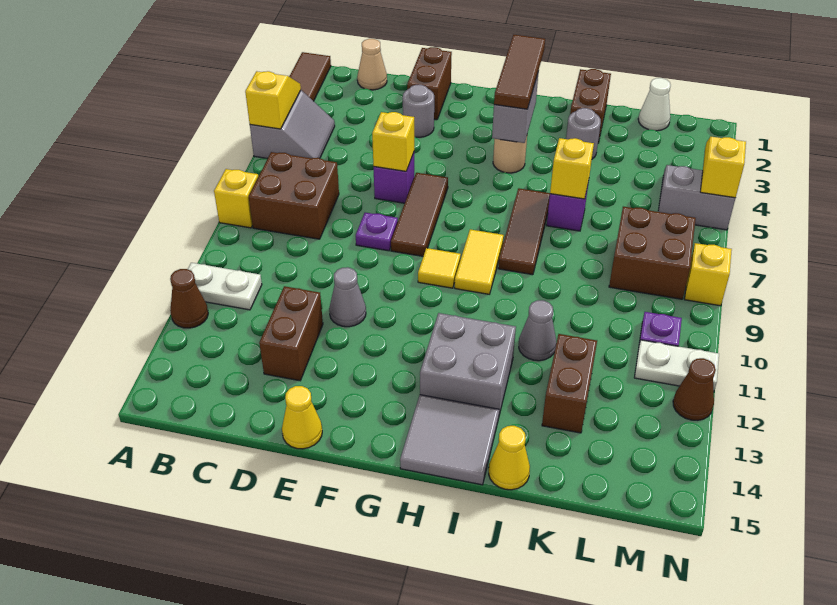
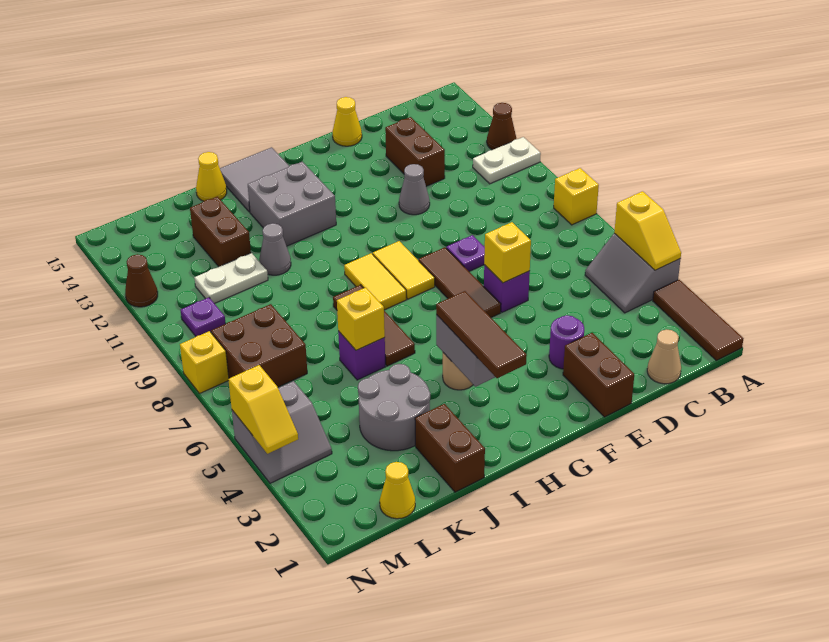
brown brick B7:C8 level 1 -> none
grey round brick E3 level 1 -> purple round brick E3 level 1
yellow tile G9 level 1 -> yellow tile G8:G9 level 1
grey round brick J3 level 1 -> grey round brick J3:K4 level 1
white cone L1 level 1 -> yellow cone L1 level 1
white plate M11:N11 level 1 -> white plate K11:L11 level 1

